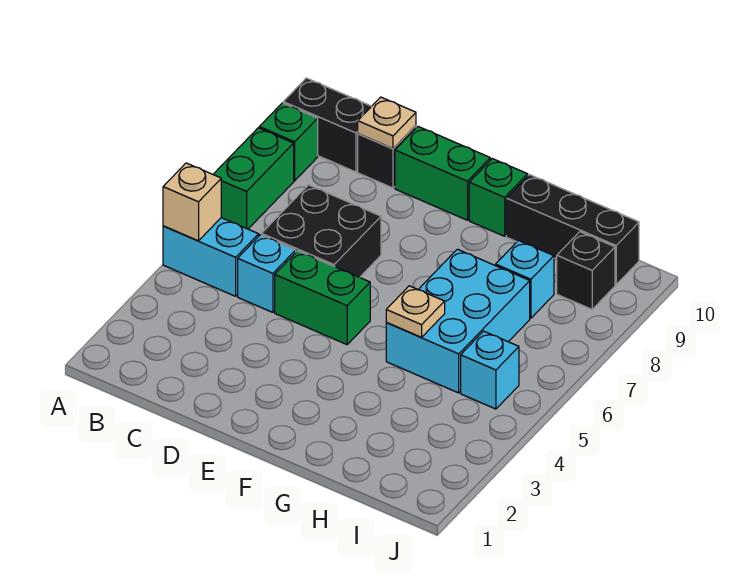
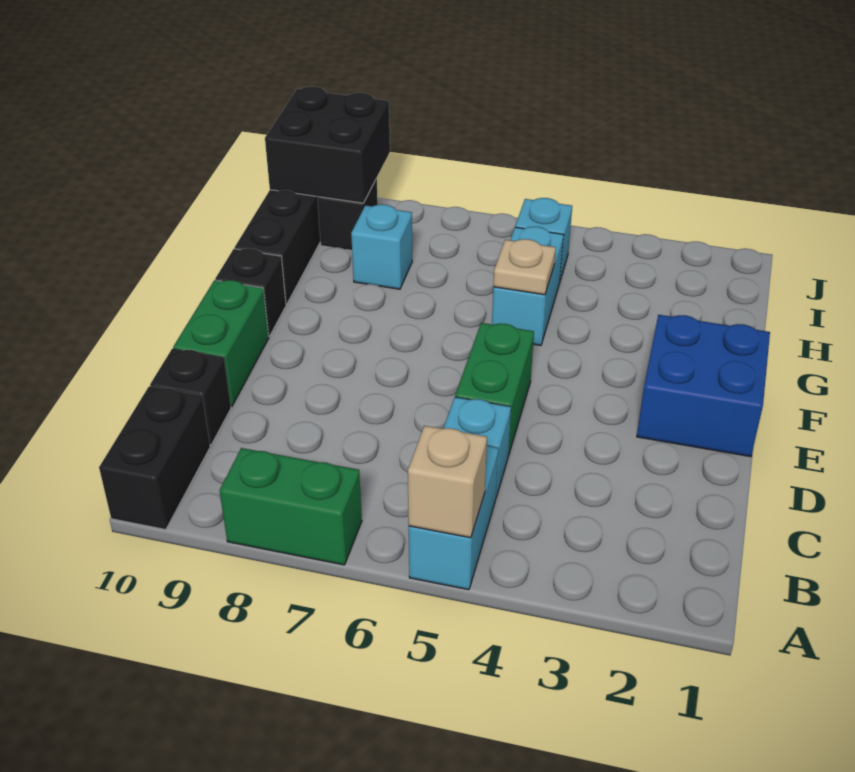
green brick A9 level 1 -> none
black brick C6:D7 level 1 -> black brick I9:J10 level 2
tan plate C10 level 2 -> none
none -> blue brick E1:F2 level 1
green brick F10 level 1 -> black brick F10 level 1
cyan brick G5:H7 level 1 -> cyan brick G5:H5 level 1

